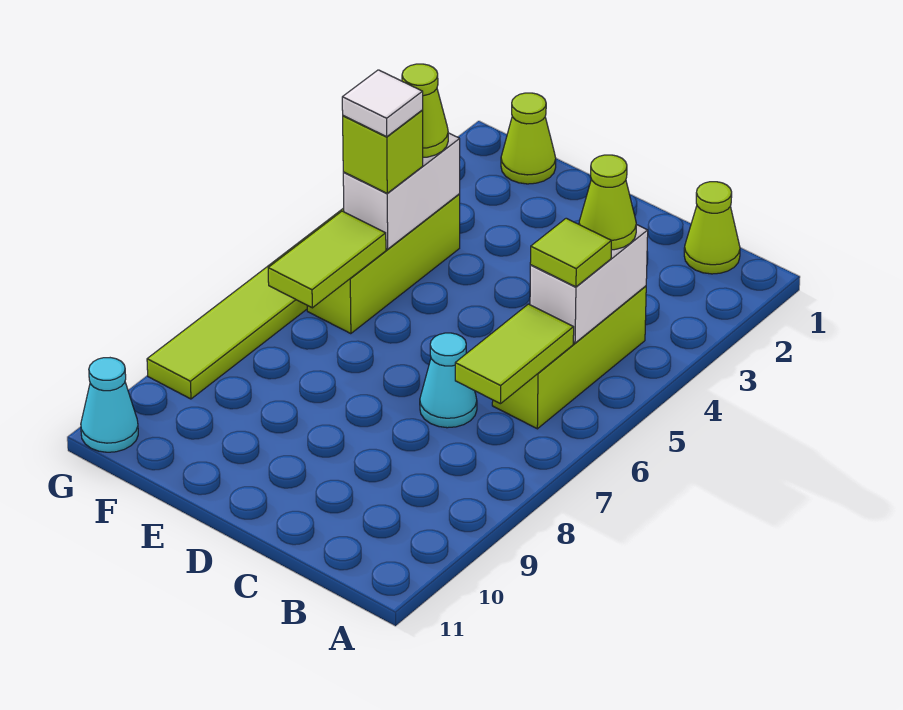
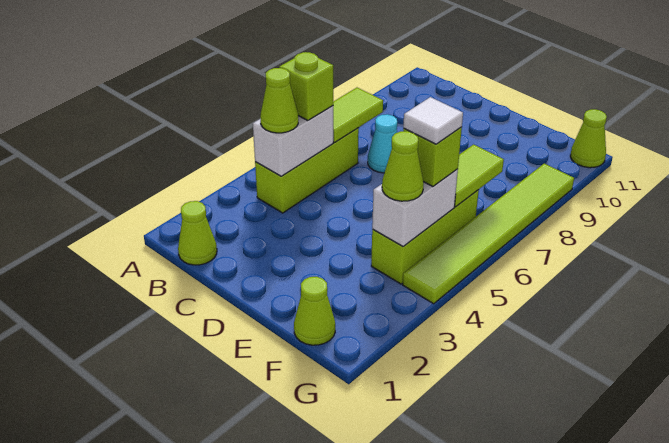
lime tile B5 level 3 -> lime brick B5 level 3
cyan cone G11 level 1 -> lime cone G11 level 1

